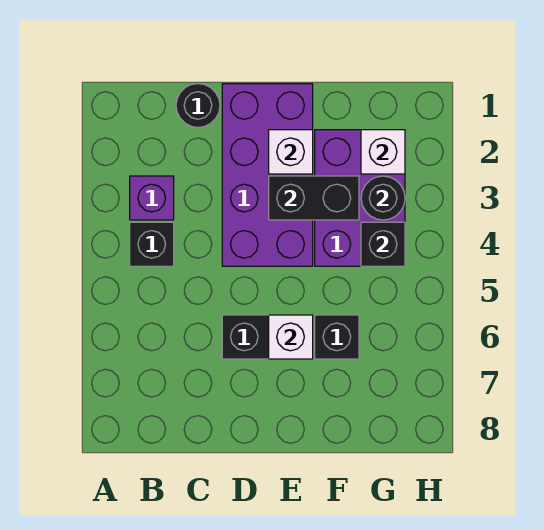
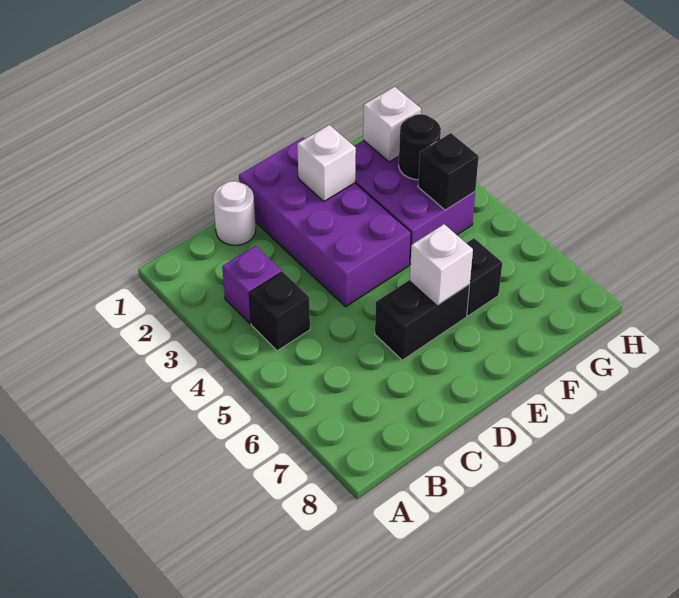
black round brick C1 level 1 -> white round brick C1 level 1
black brick E3:F3 level 2 -> none

